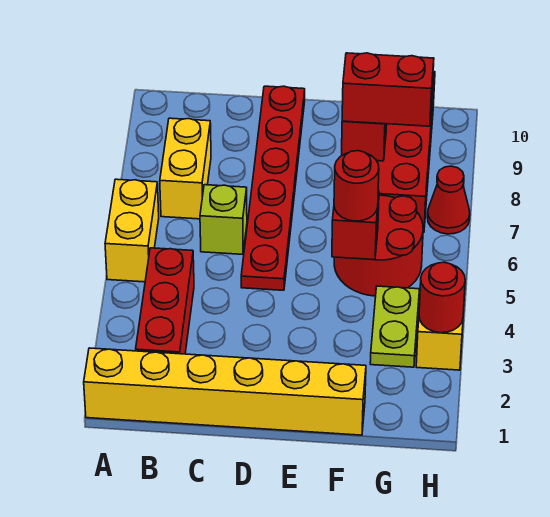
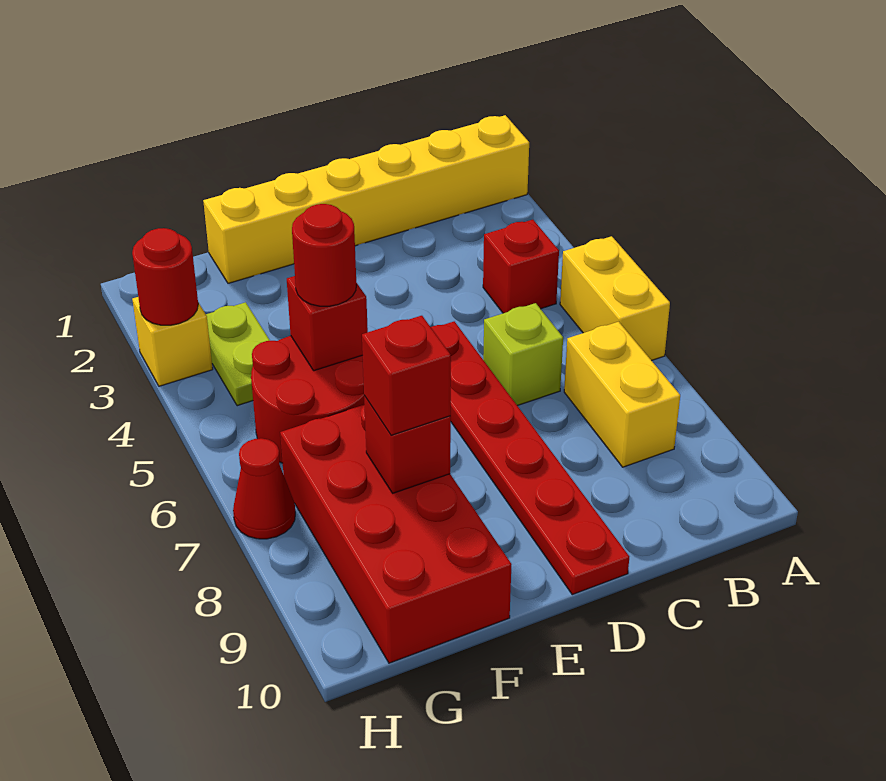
red brick B2:B4 level 1 -> red brick B4 level 1
red brick F8:G8 level 3 -> red brick F8 level 3

